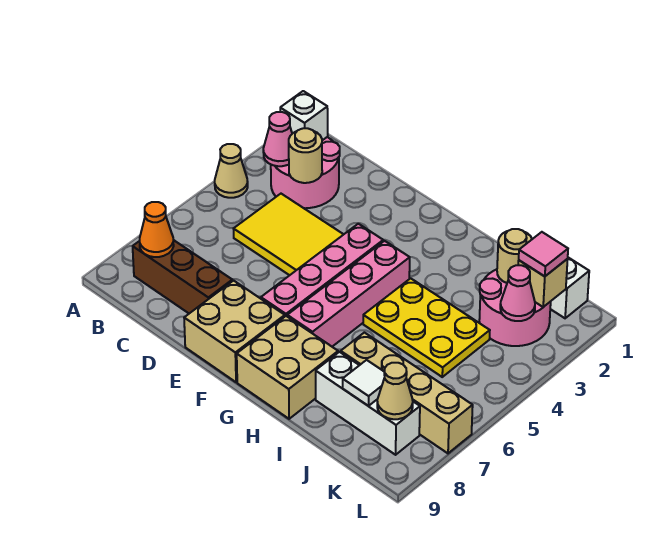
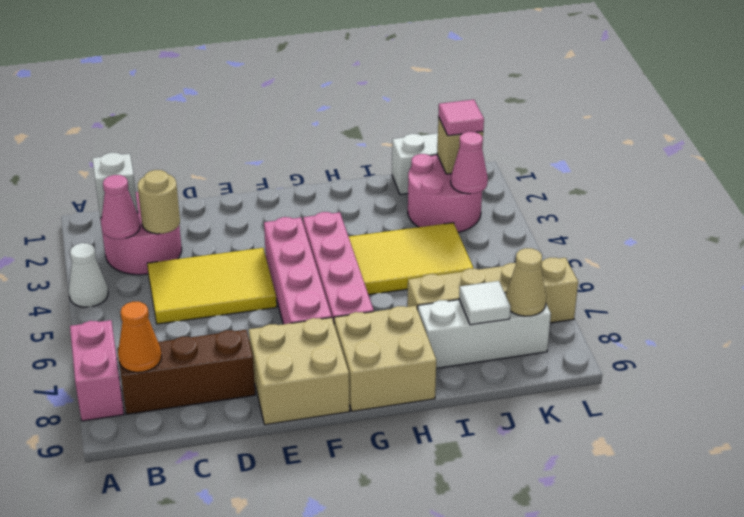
tan cone A4 level 1 -> white cone A4 level 1
none -> pink brick A7:A8 level 1
yellow plate H4:J5 level 1 -> yellow tile H4:J5 level 1
tan round brick J2 level 2 -> none

